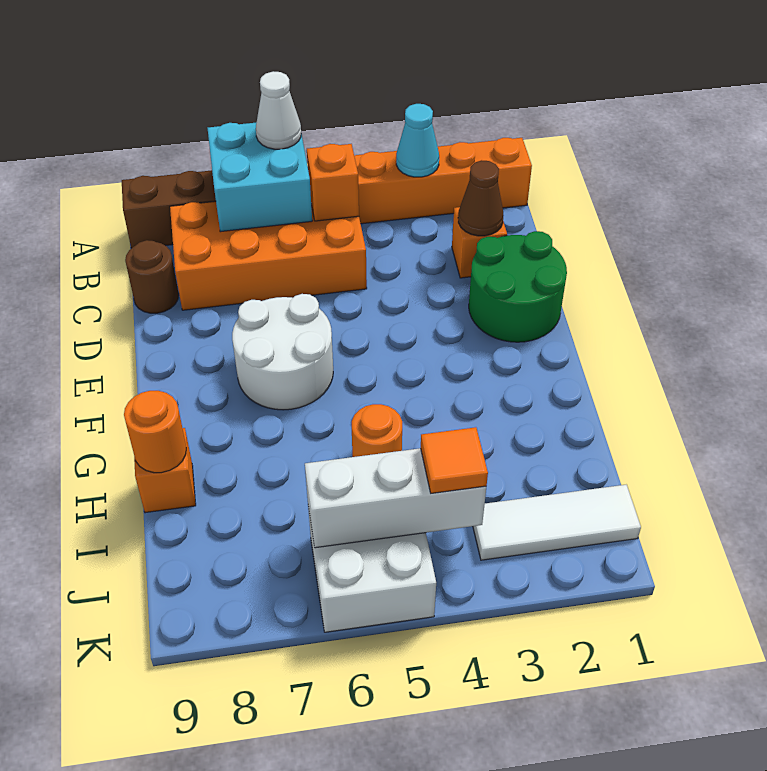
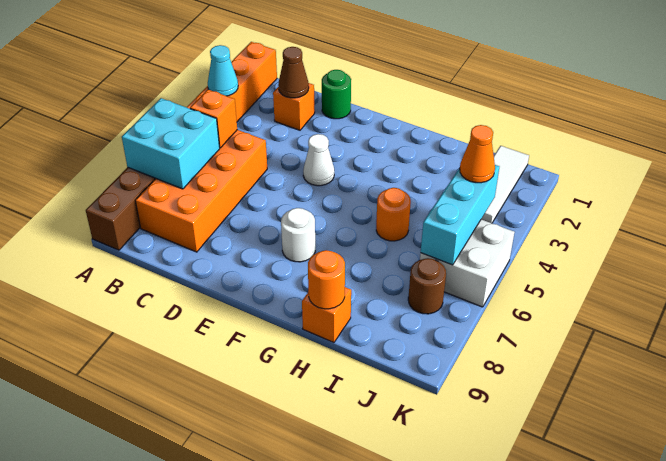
white cone A6 level 3 -> white cone E4 level 1
brown round brick C9 level 1 -> brown round brick J7 level 1
green round brick D1:E2 level 1 -> green round brick D1 level 1
white round brick E6:F7 level 1 -> white round brick F7 level 1
white brick J4:J6 level 2 -> cyan brick J4:J6 level 2
orange tile J4 level 3 -> orange cone J4 level 3

